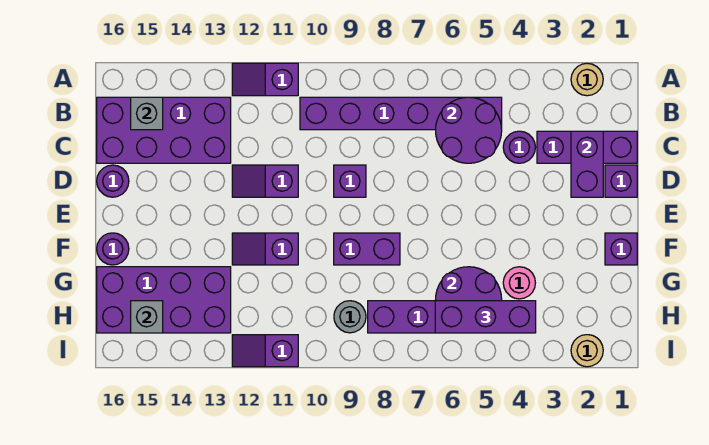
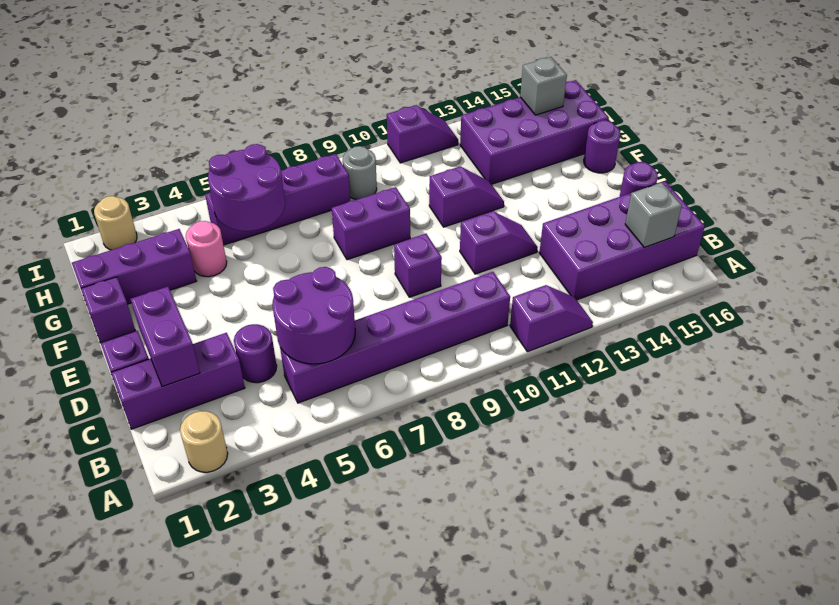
purple brick H4:H6 level 3 -> purple brick G1:G3 level 1

